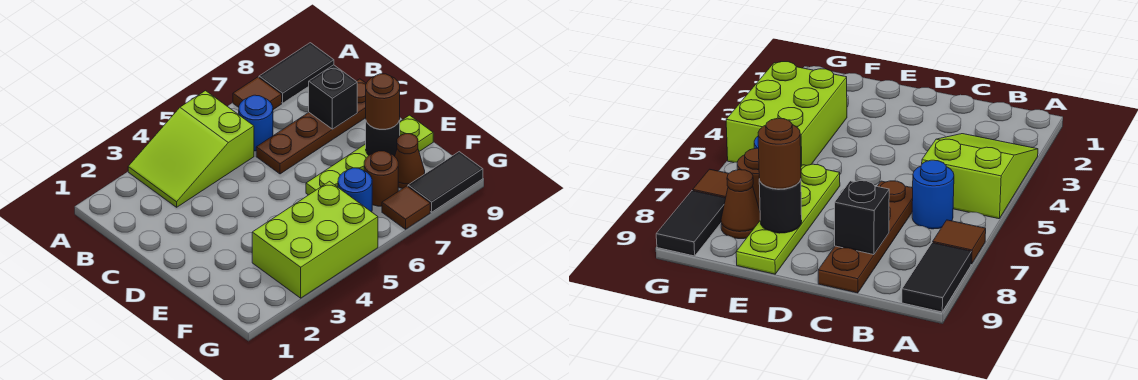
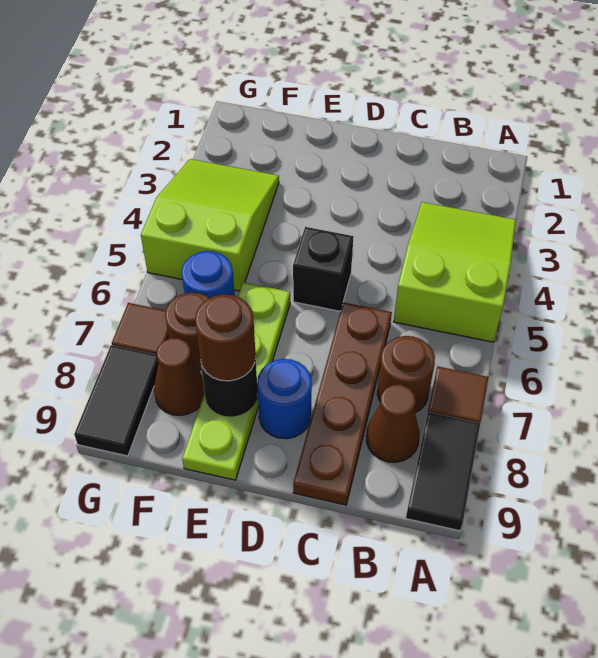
blue round brick B6 level 1 -> blue round brick D8 level 1
none -> brown round brick B7 level 1
none -> brown cone B8 level 1
black brick C8 level 2 -> black brick D5 level 1
lime brick F3:G5 level 1 -> lime slope F3:G5 level 1 top 5

